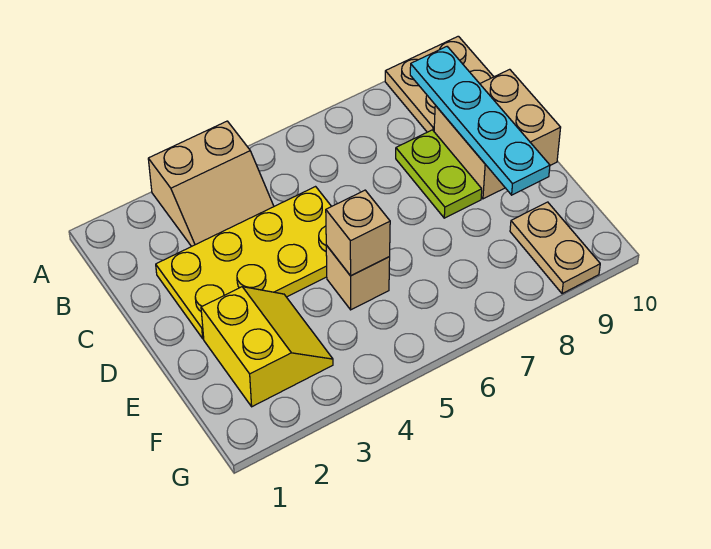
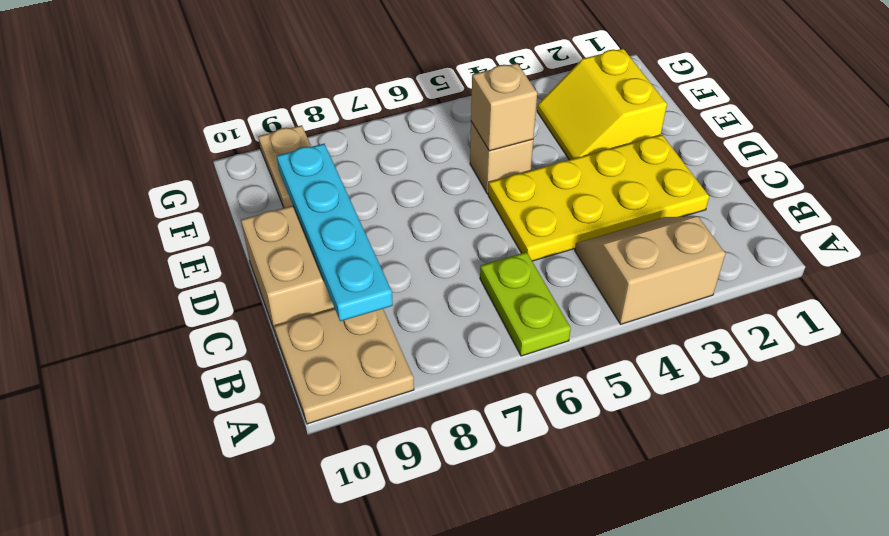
lime plate C8:D8 level 1 -> lime plate A6:B6 level 1

